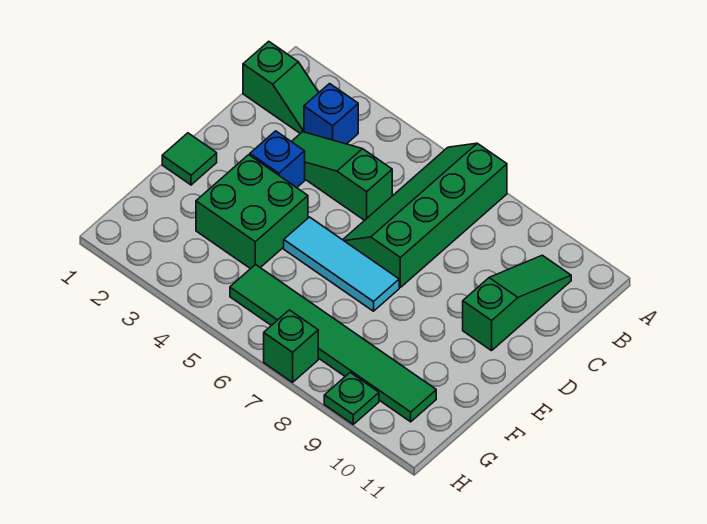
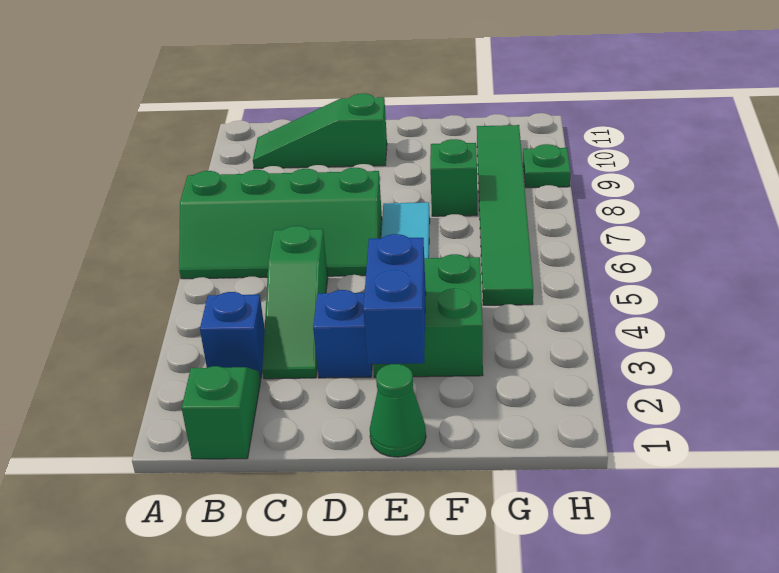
green tile E1 level 1 -> green cone E1 level 1
none -> blue brick E2:E3 level 2
green brick H7 level 1 -> green brick F8 level 1

